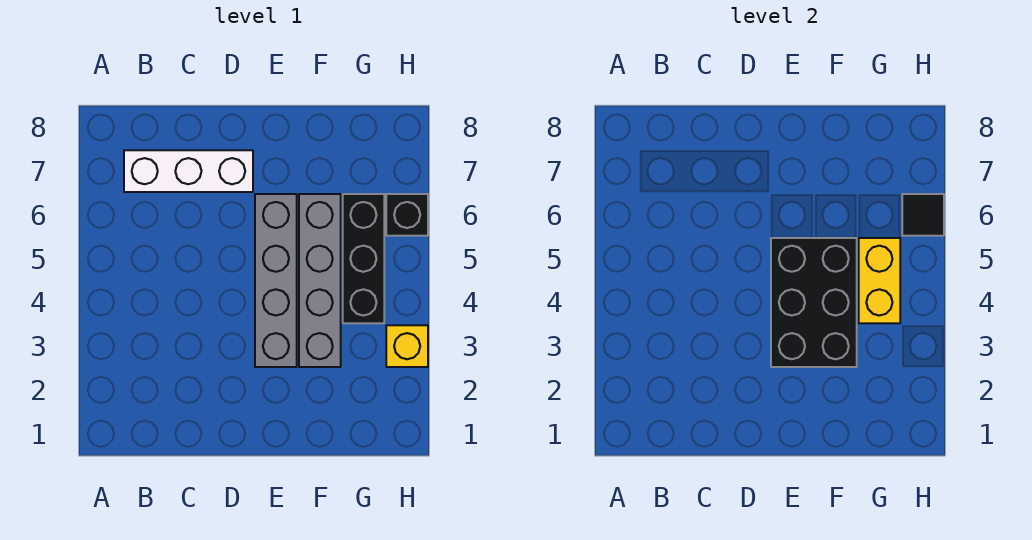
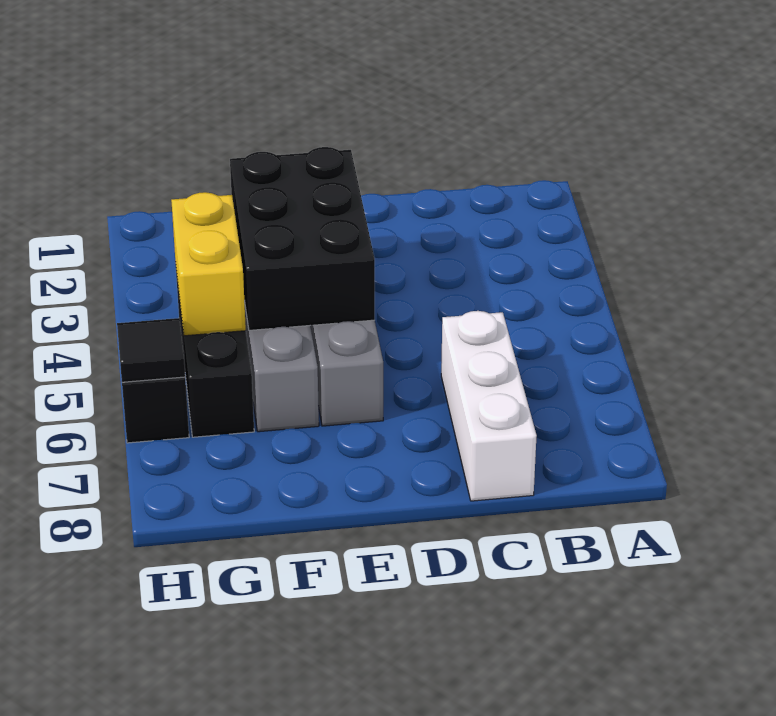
white brick B7:D7 level 1 -> white brick C6:C8 level 1
yellow brick H3 level 1 -> none

